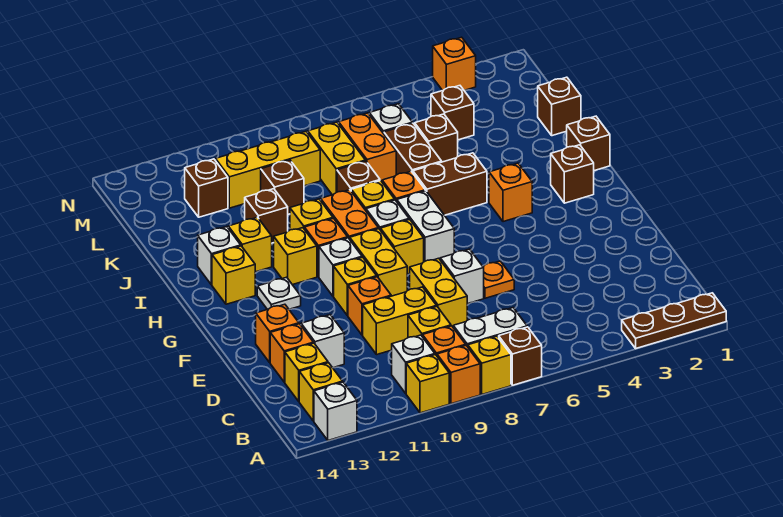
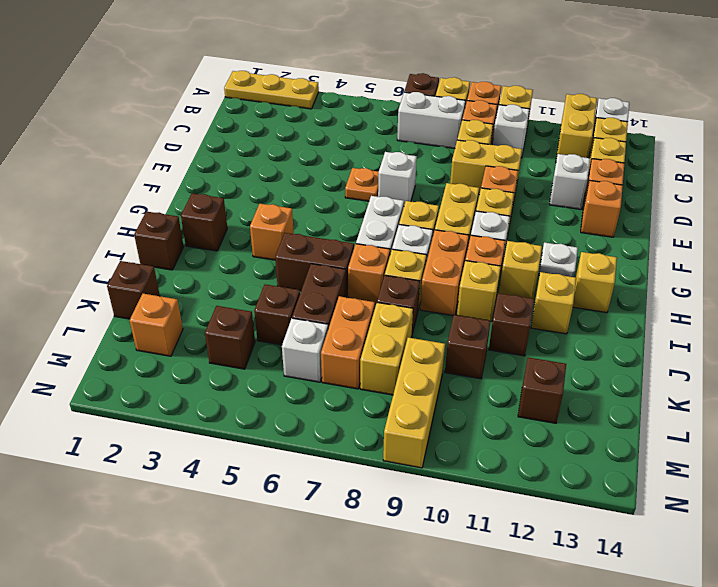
brown plate A1:A3 level 1 -> yellow plate A1:A3 level 1
yellow brick D8:E8 level 1 -> yellow brick A12:B12 level 1
white brick I13 level 1 -> none
yellow brick L9:L11 level 1 -> yellow brick L9:N9 level 1
orange brick N3 level 1 -> orange brick L2 level 1

